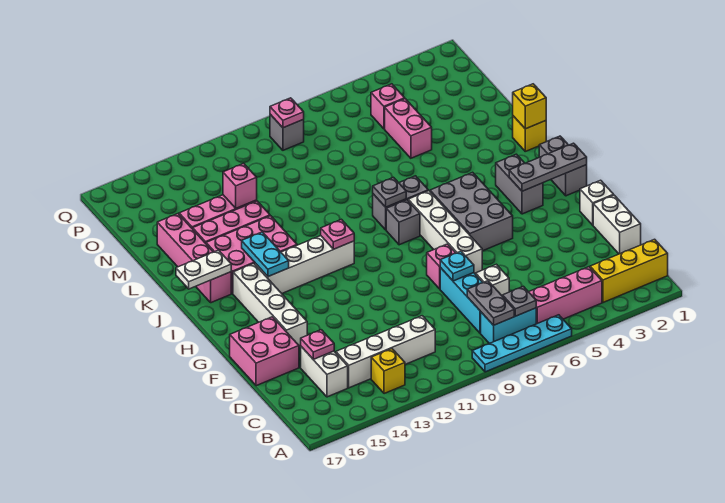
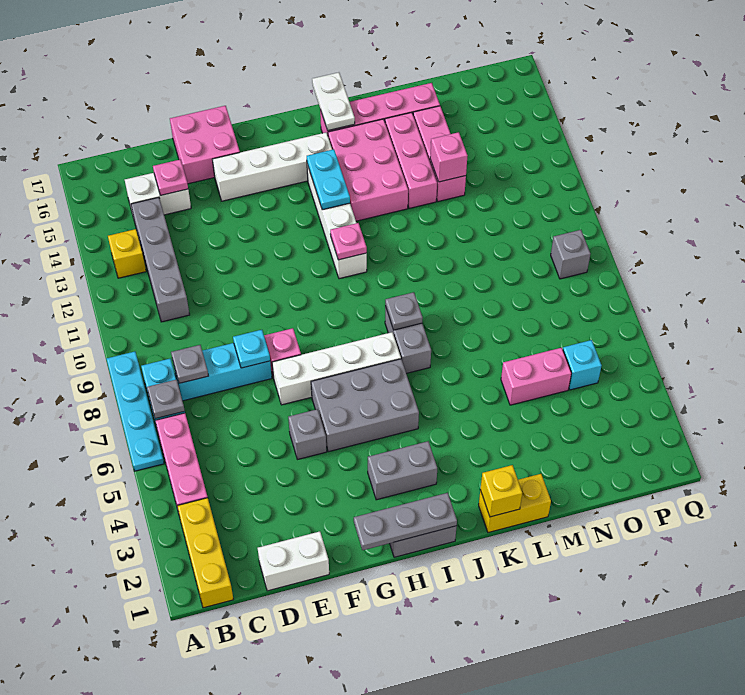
grey plate B8:C8 level 2 -> grey plate C8 level 2
white brick C11:C14 level 1 -> grey brick C11:C14 level 1
white brick D7 level 1 -> none
white brick F1 level 1 -> none
grey plate H1:H3 level 2 -> grey plate G1:I1 level 2
grey brick I8 level 1 -> grey brick F5 level 1
cyan plate I14:J14 level 2 -> cyan plate I13:I14 level 2
yellow brick K1 level 1 -> yellow brick K1:L1 level 1
pink brick O5 level 1 -> cyan brick O5 level 1
pink plate P9 level 2 -> none

